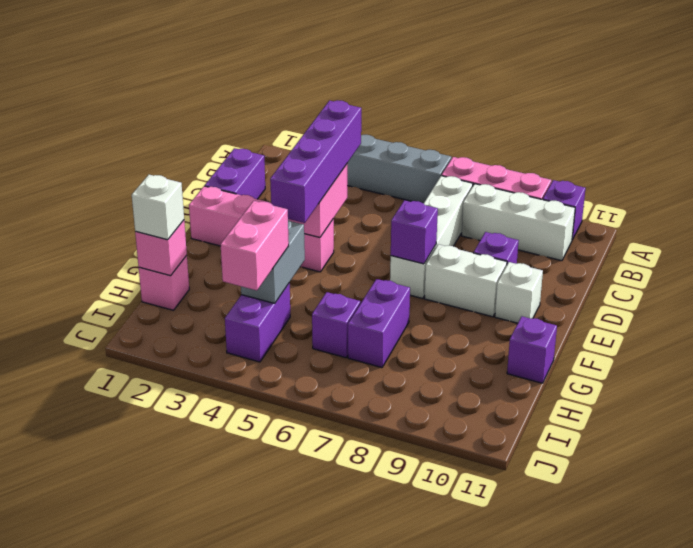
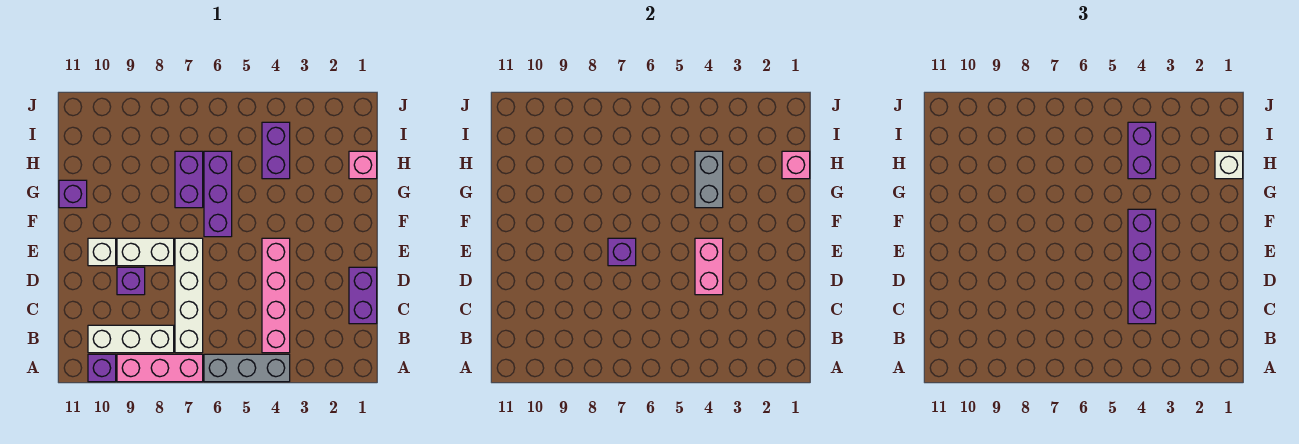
pink brick E1:E4 level 1 -> pink brick B4:E4 level 1
pink brick H4:I4 level 3 -> purple brick H4:I4 level 3
purple brick H6 level 1 -> purple brick F6:H6 level 1

